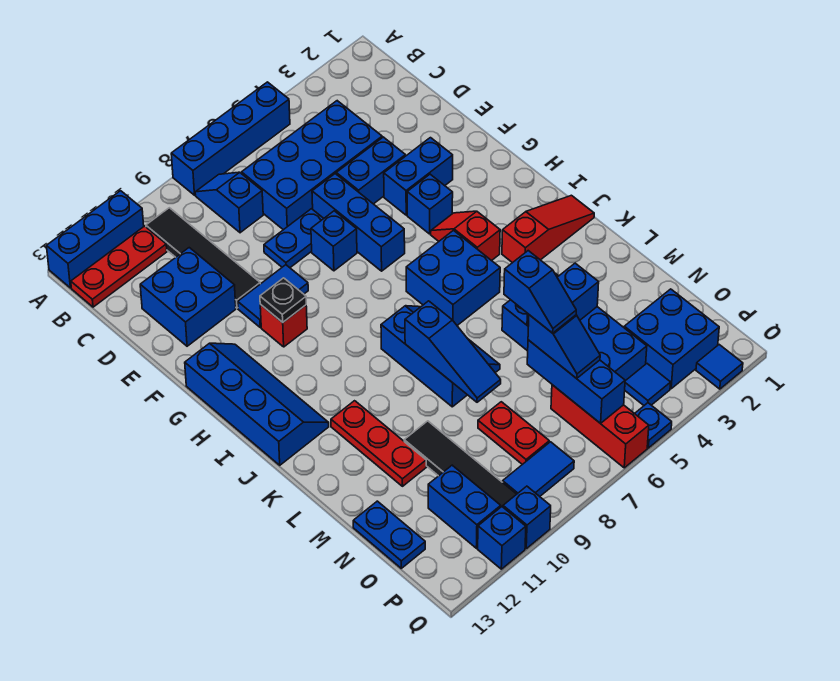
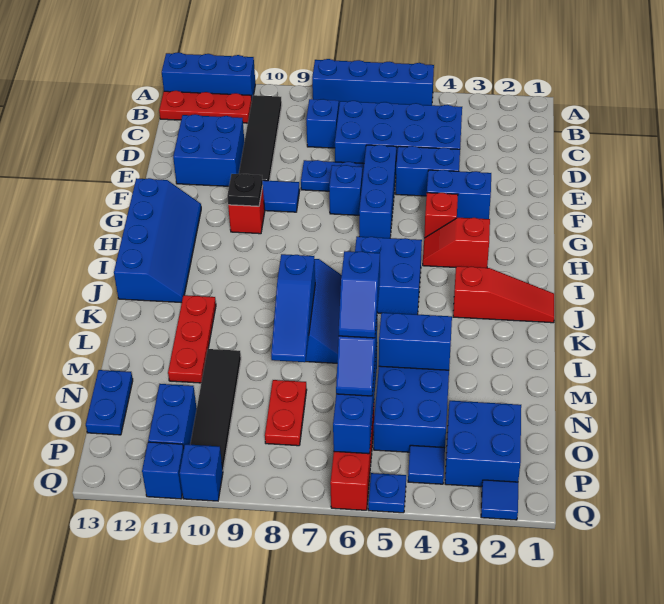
blue brick G4 level 1 -> red brick G4 level 1
red slope H4:I4 level 1 top I -> red slope H3:H4 level 1 top 3
blue tile P8:P9 level 1 -> none

